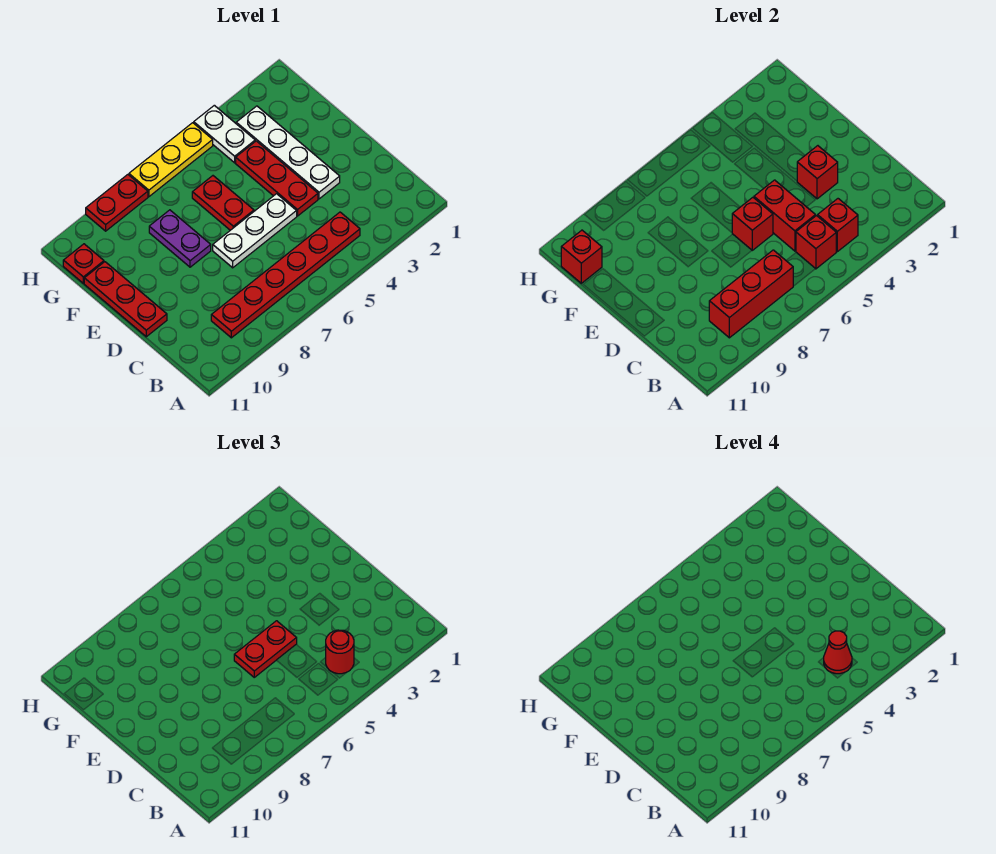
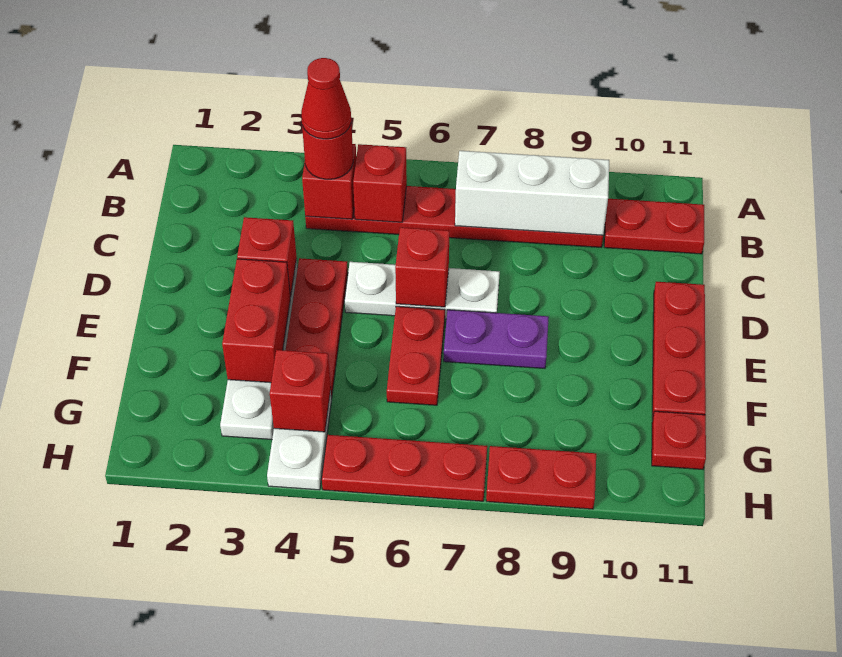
red brick B7:B9 level 2 -> white brick B7:B9 level 2
red brick C5:D5 level 2 -> red brick E3:F3 level 2
red plate D5:D6 level 3 -> red plate B10:B11 level 1
purple plate E8:F8 level 1 -> purple plate E7:E8 level 1
red brick G11 level 2 -> red brick G4 level 2
yellow plate H5:H7 level 1 -> red plate H5:H7 level 1

